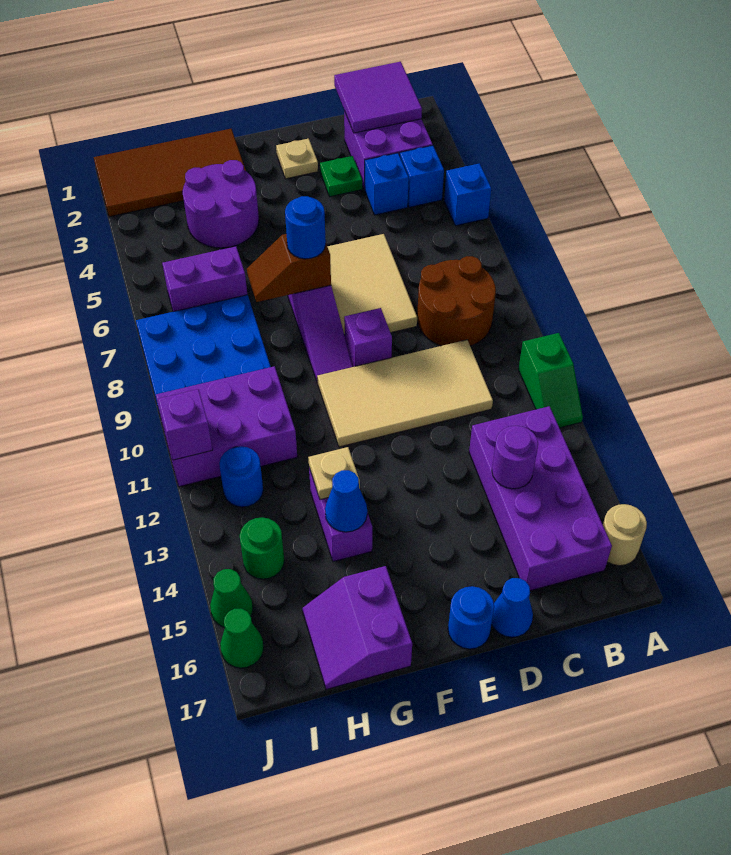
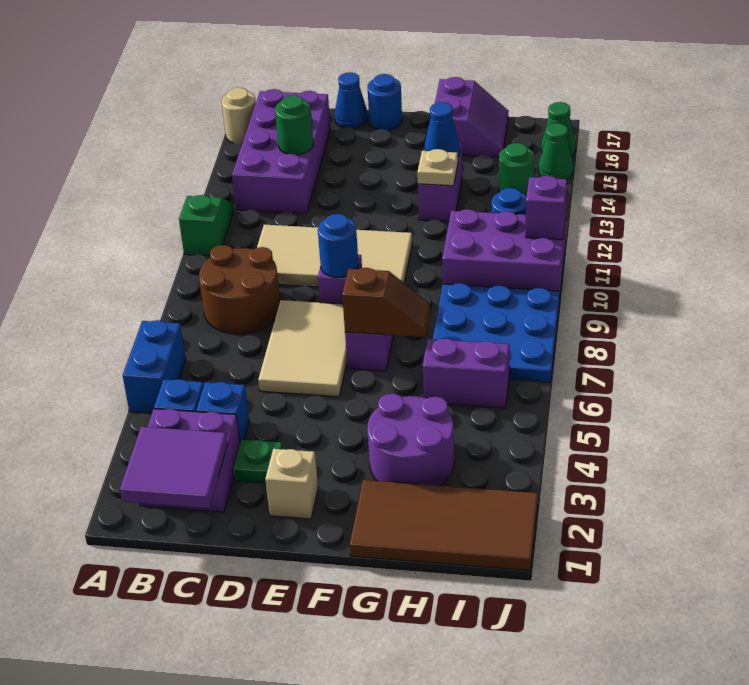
blue brick A5 level 1 -> blue brick A5:A6 level 1
purple round brick C14 level 2 -> green round brick C14 level 2
tan plate E2 level 1 -> tan brick E2 level 1
blue round brick F7 level 3 -> blue round brick E9 level 2

